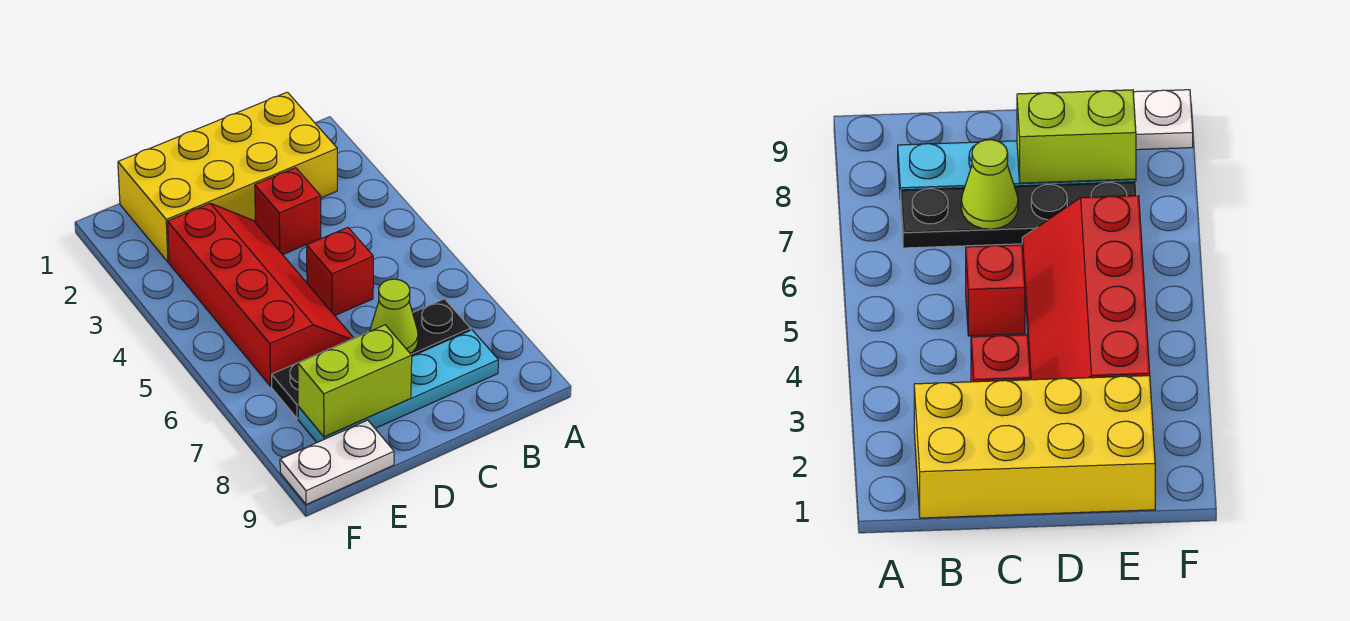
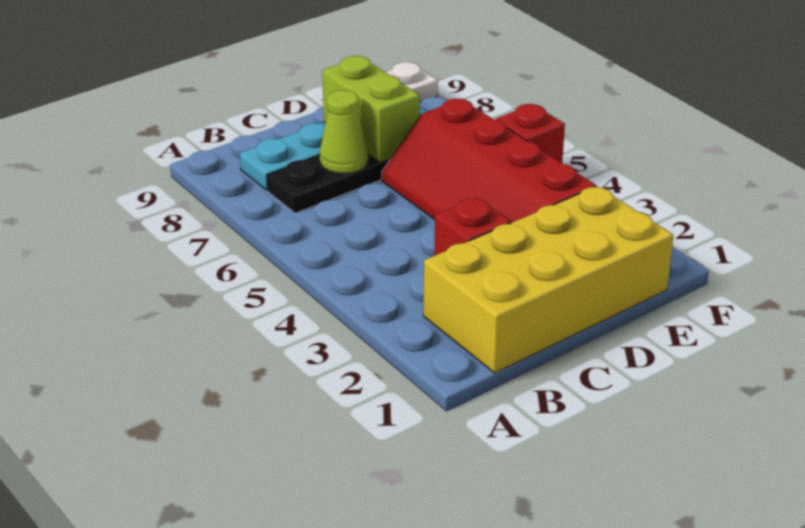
red brick C5 level 1 -> red brick F5 level 1
lime brick D8:E8 level 2 -> lime brick D7:D8 level 2

